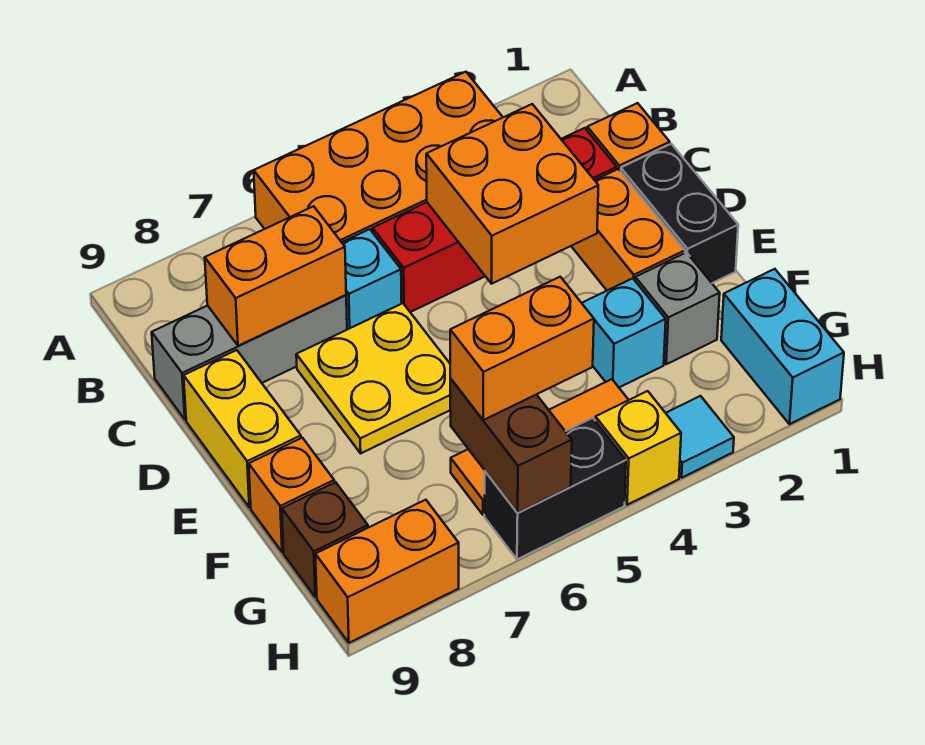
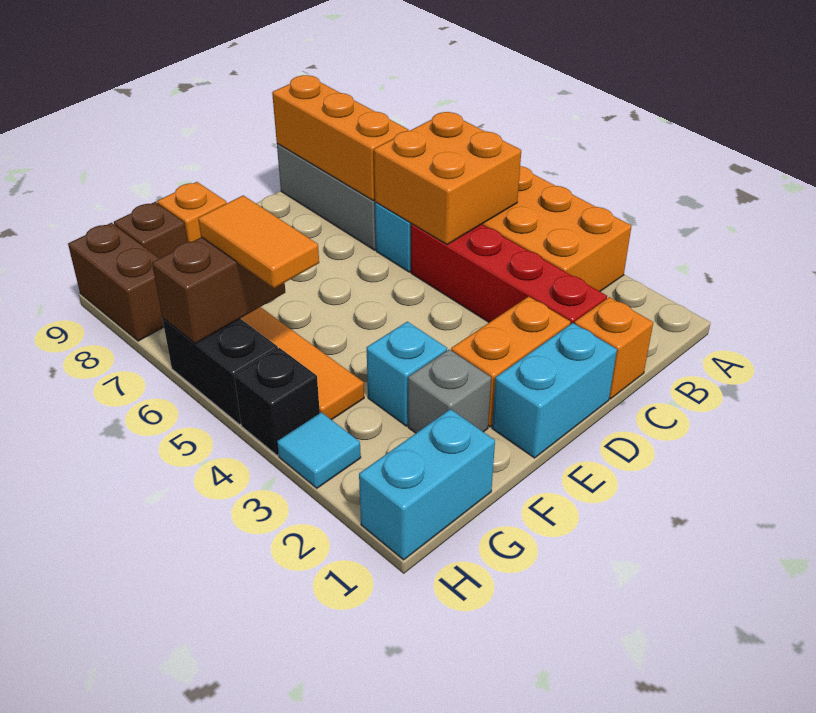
orange brick C3:D4 level 2 -> orange brick B5:C6 level 2
orange brick C7:C8 level 2 -> orange brick C7:C9 level 2
black brick D1:E1 level 1 -> cyan brick D1:E1 level 1
yellow plate D6:E7 level 1 -> none
yellow brick D9:E9 level 1 -> none
orange brick G5:G6 level 3 -> orange tile G5:G6 level 3
yellow brick H4 level 1 -> black brick H4 level 1
orange brick H8:H9 level 1 -> brown brick H8:H9 level 1

